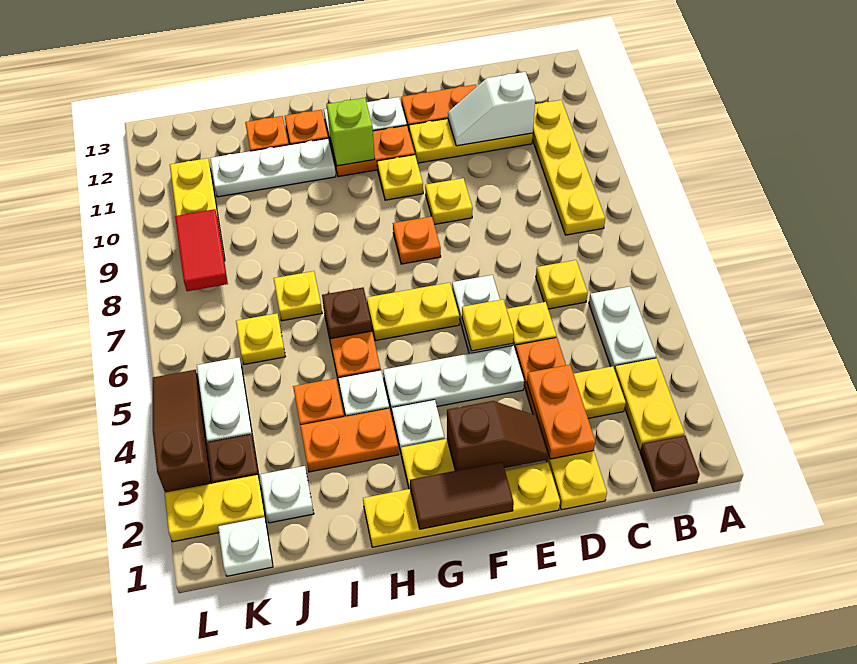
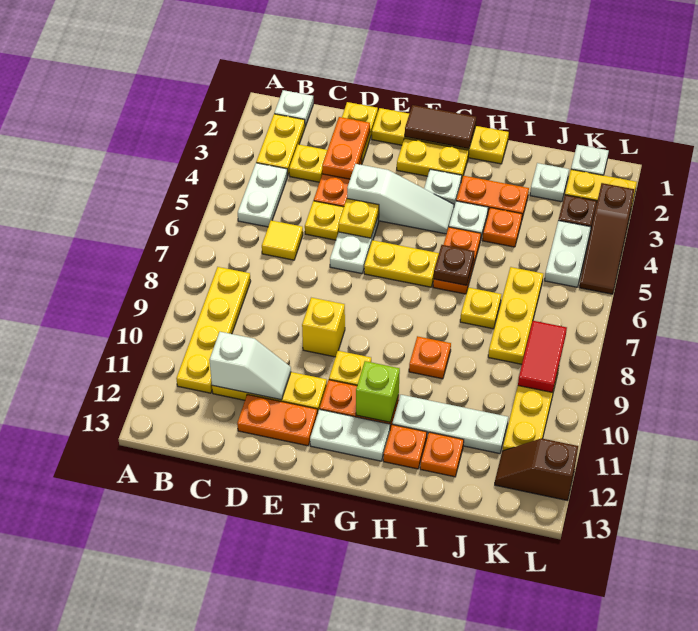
brown plate B1 level 1 -> white plate B1 level 1
yellow plate C6 level 1 -> yellow tile C6 level 1
brown slope E2:F2 level 2 top F -> brown slope K12:L12 level 1 top L
white plate E4:G4 level 1 -> white slope E4:G4 level 1 top E
yellow plate E9 level 1 -> yellow brick E9 level 1
orange plate F8 level 1 -> orange plate H9 level 1
yellow plate J6 level 1 -> yellow plate J6:J8 level 1

